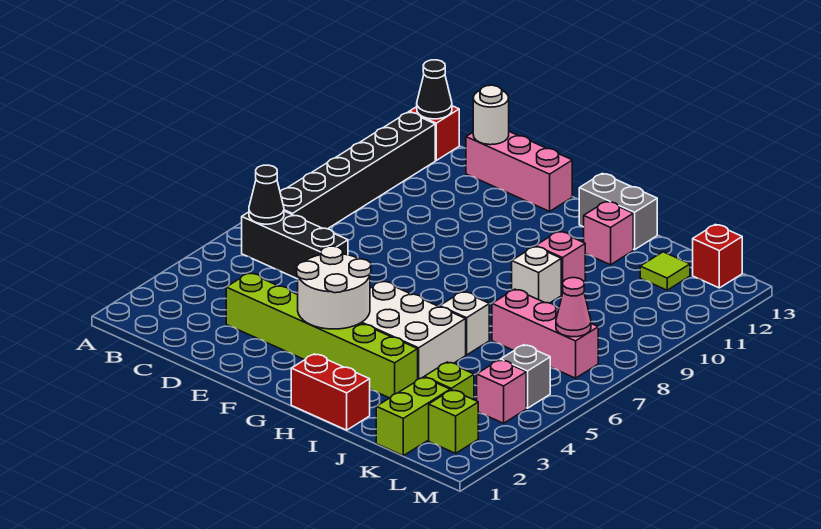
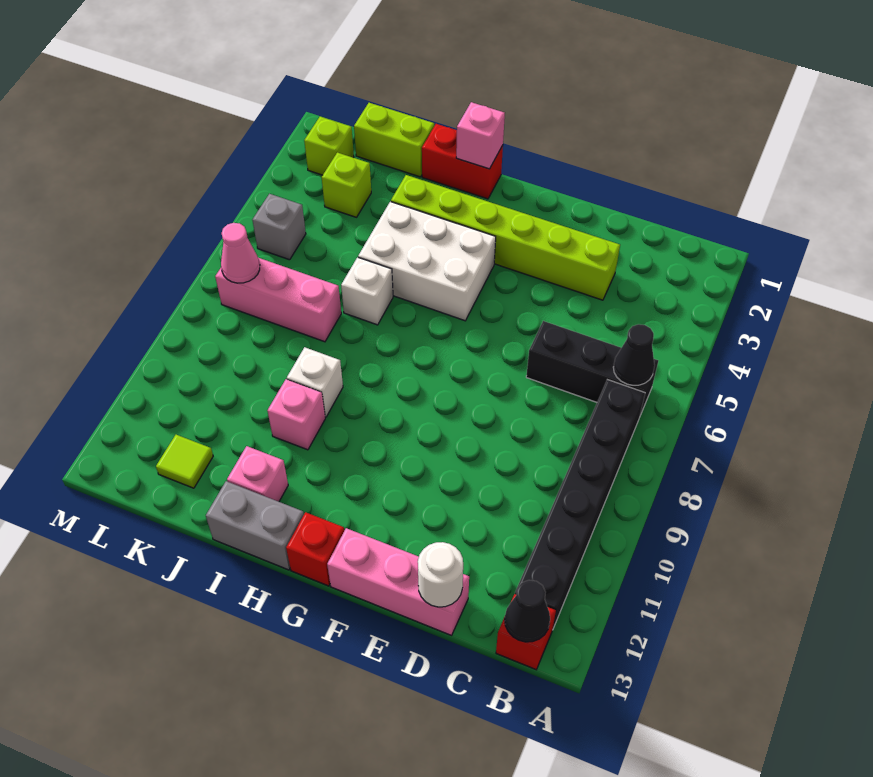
white round brick F3:G4 level 2 -> none
lime brick K1:K2 level 1 -> lime brick J1:K1 level 1
pink brick L4 level 1 -> pink brick H1 level 2
red brick L13 level 1 -> red brick G13 level 1

